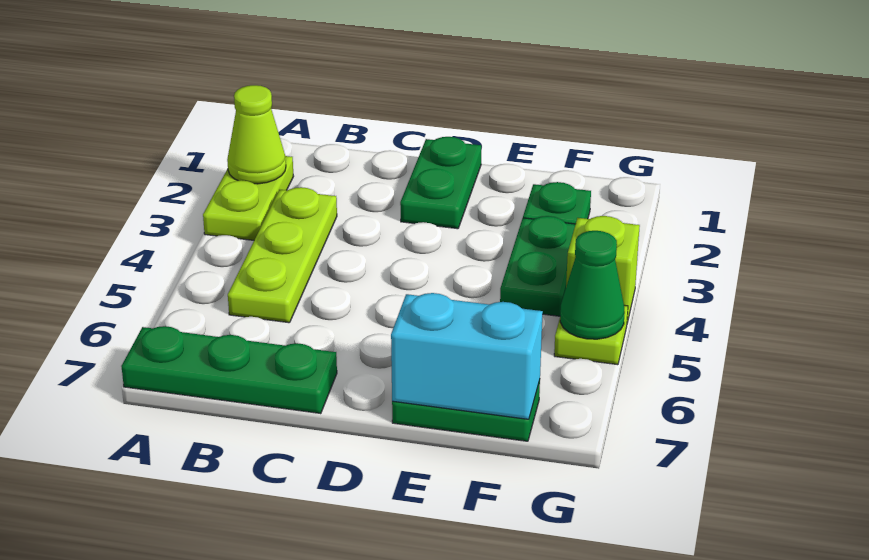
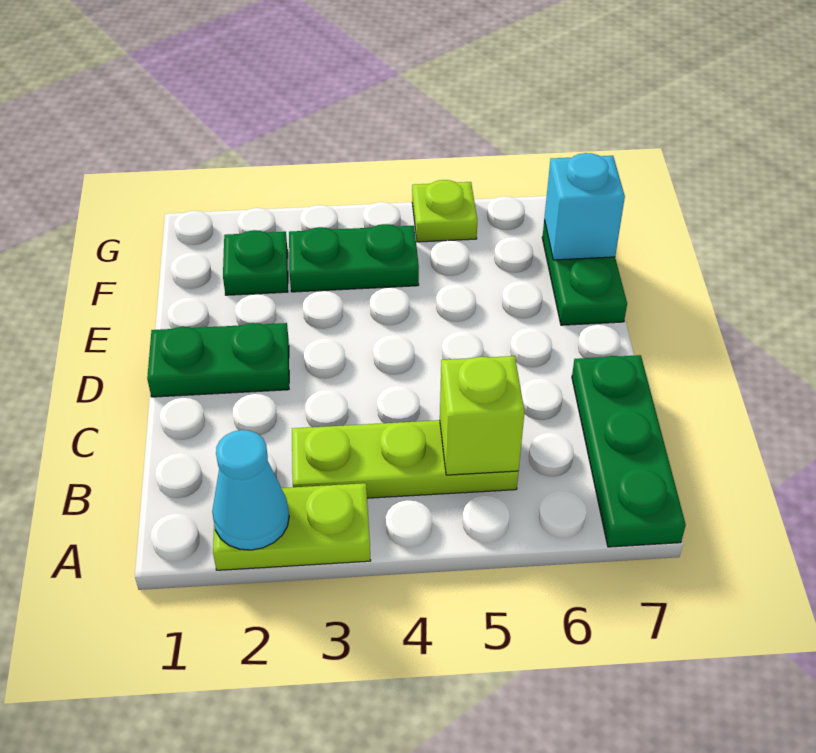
lime cone A2 level 2 -> cyan cone A2 level 2
cyan brick E7:F7 level 2 -> cyan brick F7 level 2
lime brick G4 level 1 -> lime brick B5 level 2
green cone G5 level 2 -> none

